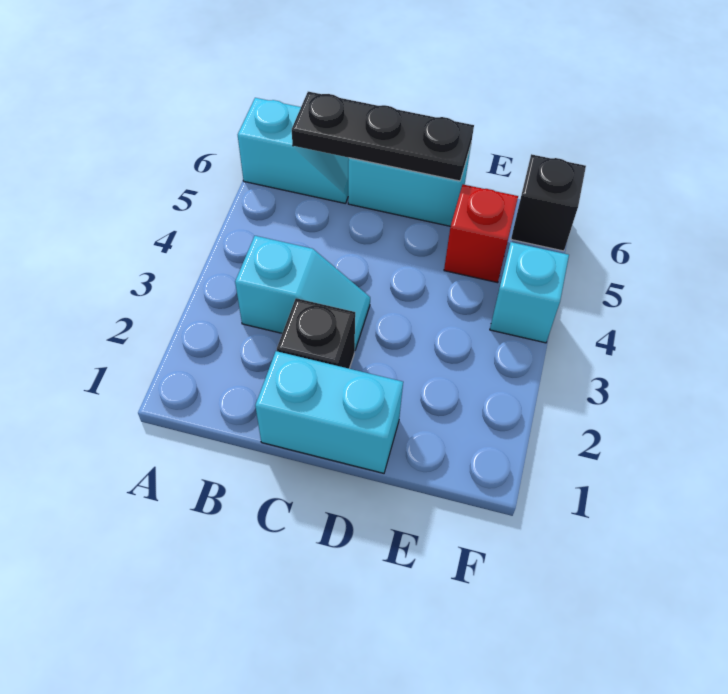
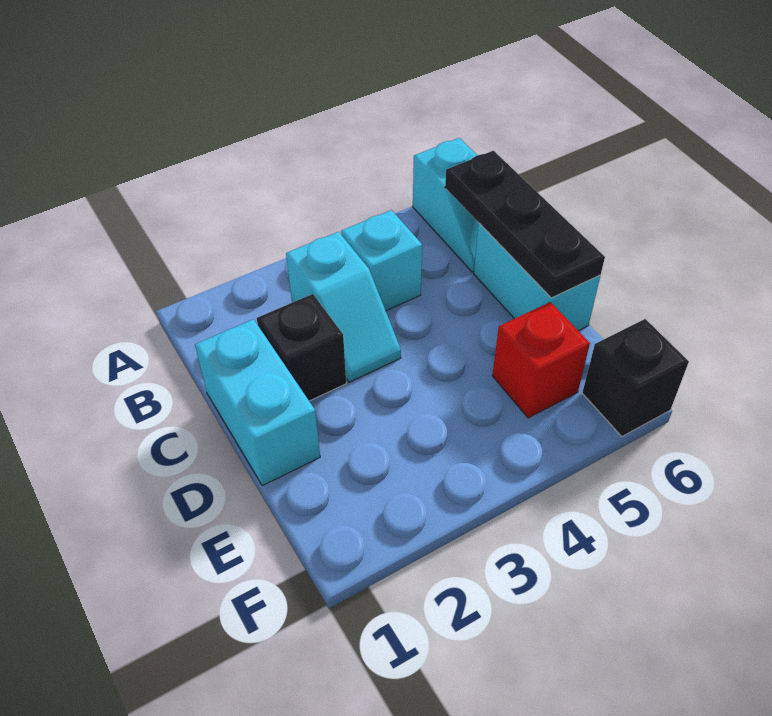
cyan brick F4 level 1 -> cyan brick B4 level 1

